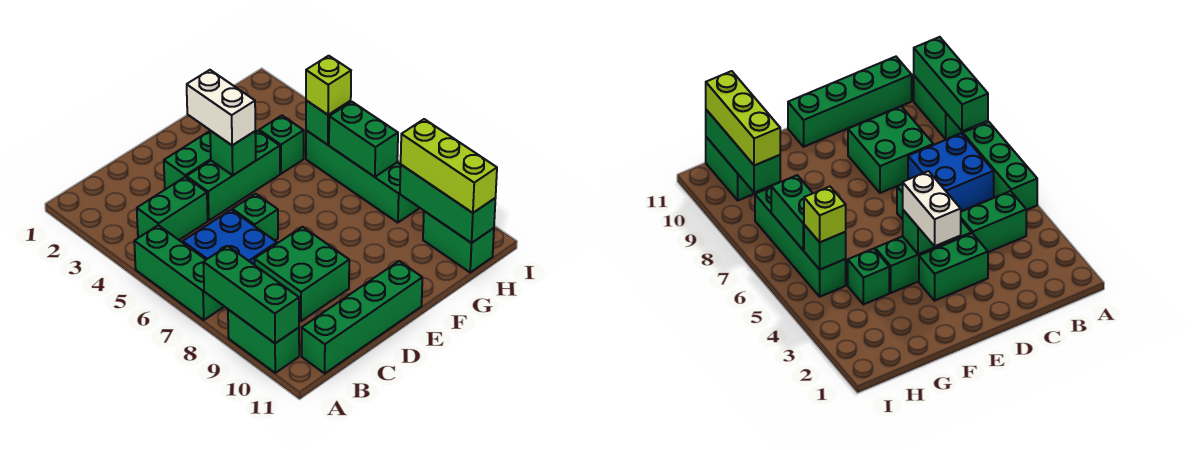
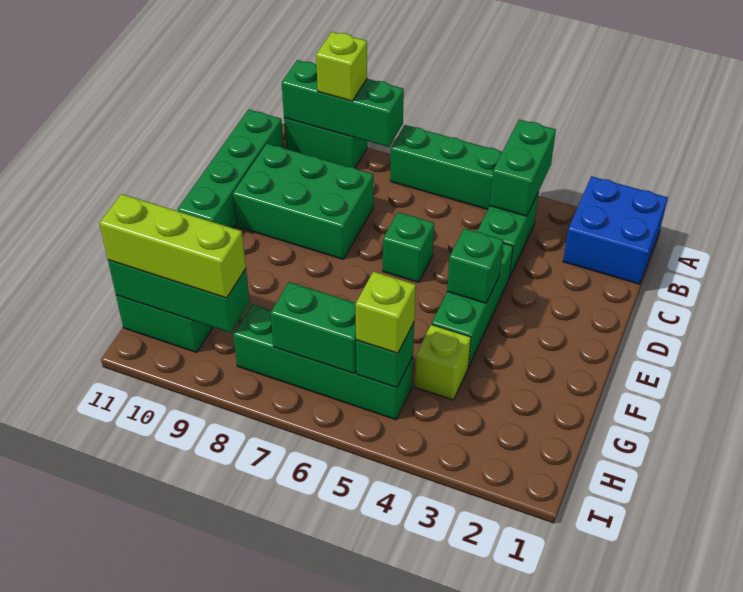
none -> lime brick A9 level 3
blue brick B6:C7 level 1 -> blue brick A1:B2 level 1
green brick C8:D9 level 1 -> green brick C8:D10 level 1
green brick D3:E3 level 1 -> green brick A4:B4 level 2
white brick E3:E4 level 3 -> none
green brick G4 level 1 -> lime brick G4 level 1

